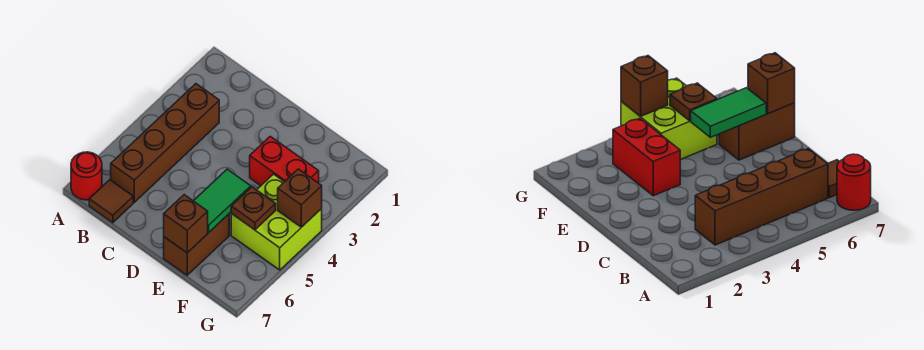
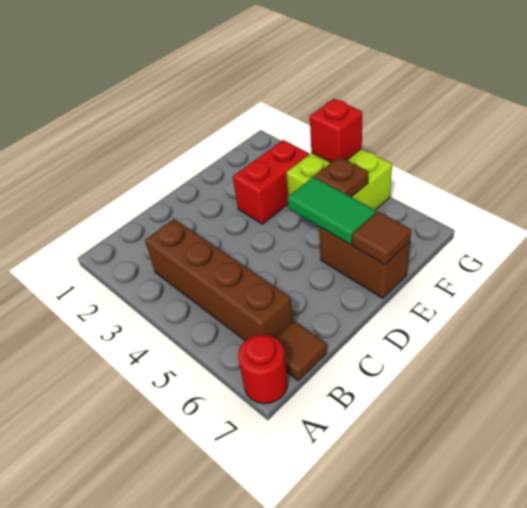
brown brick E7 level 2 -> brown tile E7 level 2
brown brick G4 level 2 -> red brick G4 level 2

